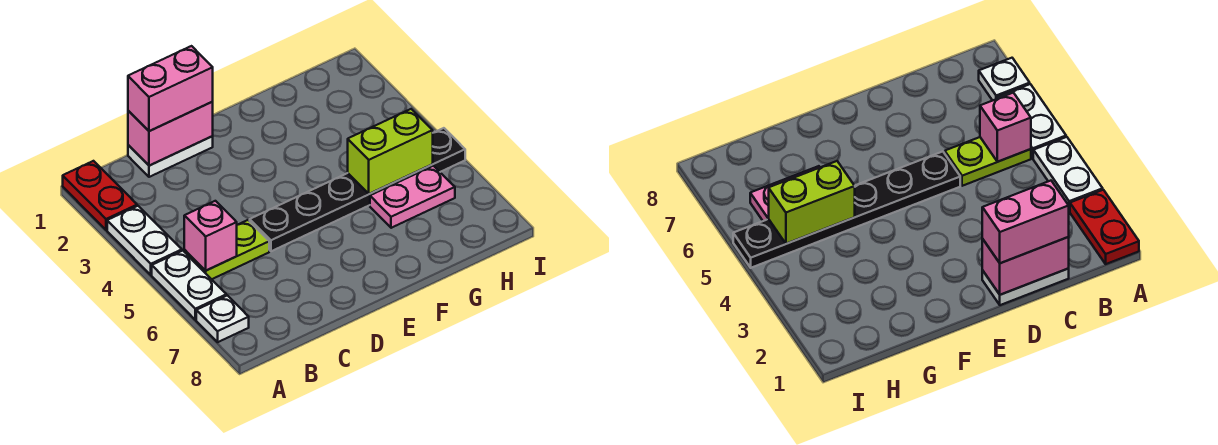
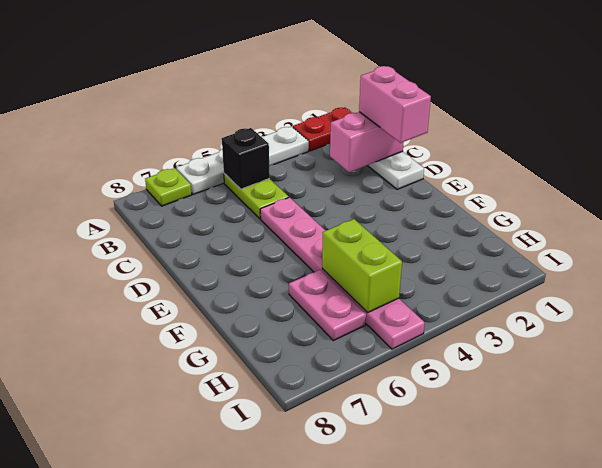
white plate A7 level 1 -> lime plate A7 level 1
pink brick B5 level 2 -> black brick B5 level 2
pink brick C1:D1 level 2 -> pink brick C1:C2 level 2
black plate D5:I5 level 1 -> pink plate D5:I5 level 1

